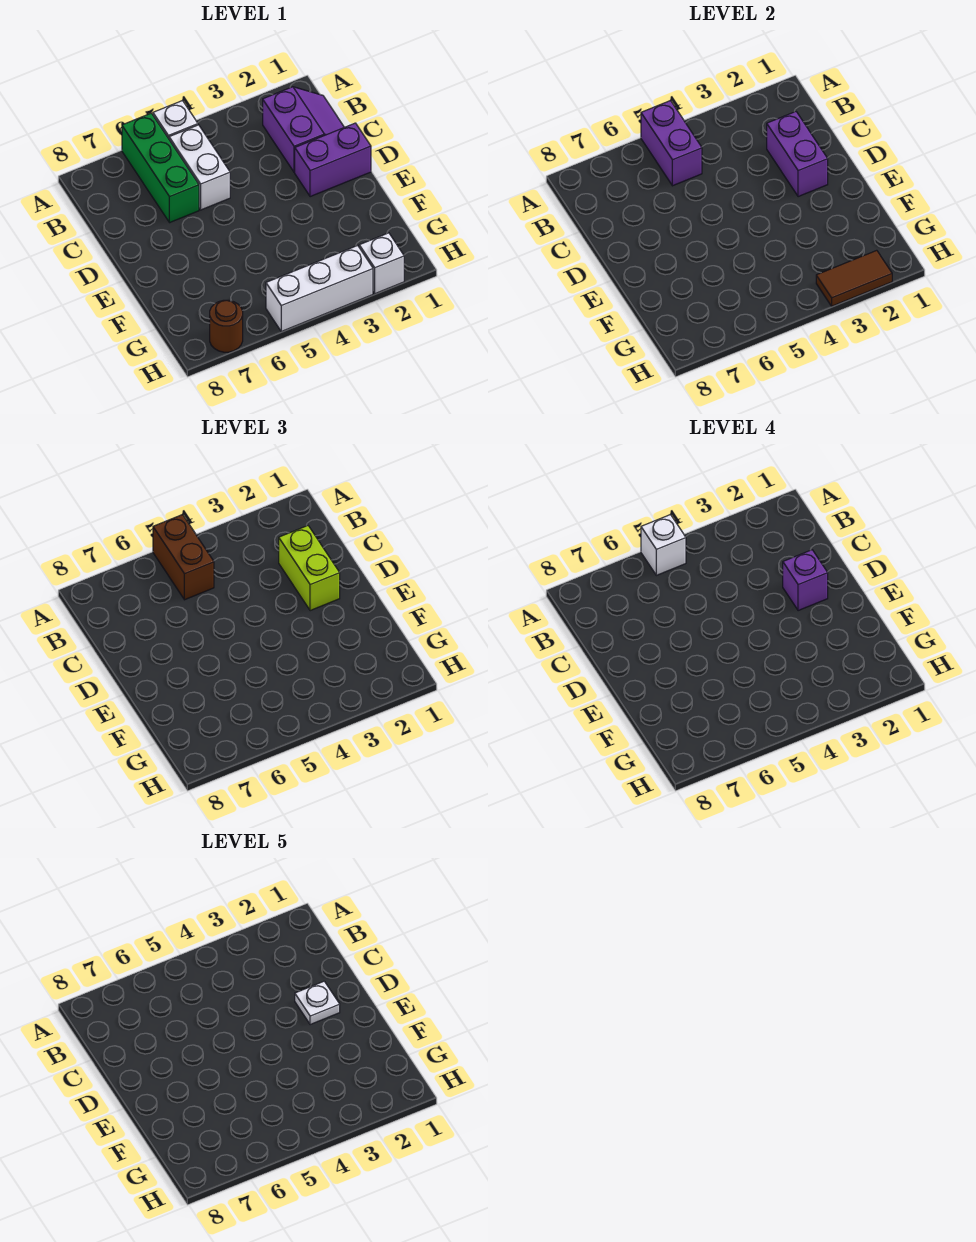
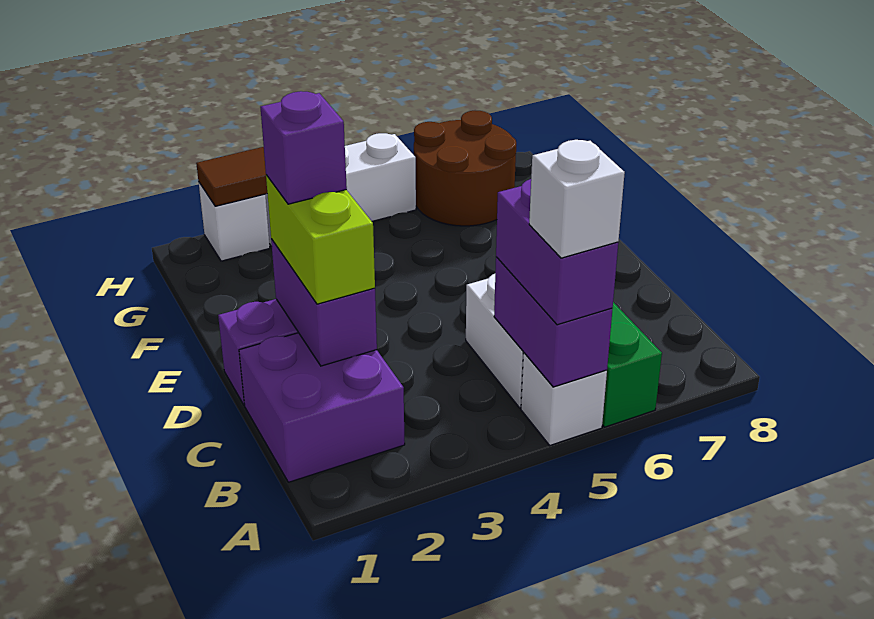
brown brick A5:B5 level 3 -> purple brick A5:B5 level 3
purple slope B1:C2 level 1 top 2 -> purple brick B1:C2 level 1
white plate D2 level 5 -> none
brown round brick H7 level 1 -> brown round brick G6:H7 level 1

